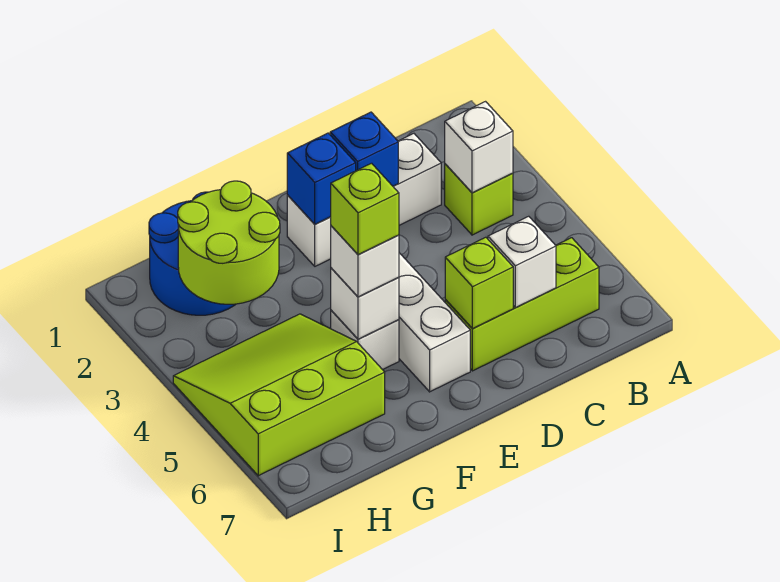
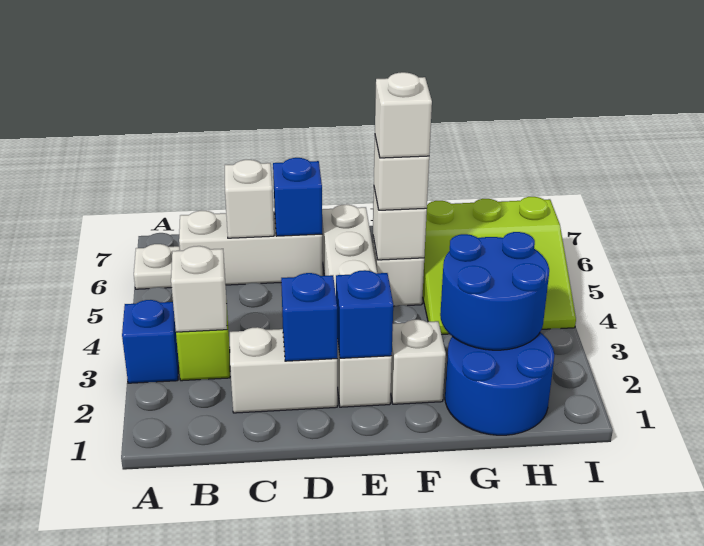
none -> blue brick A3 level 1
none -> white plate A6 level 1
lime brick B6:D6 level 1 -> white brick B6:D6 level 1
lime brick D6 level 2 -> blue brick D6 level 2
none -> white brick F2 level 1
lime brick F5 level 4 -> white brick F5 level 4
lime round brick G2:H3 level 2 -> blue round brick G2:H3 level 2

